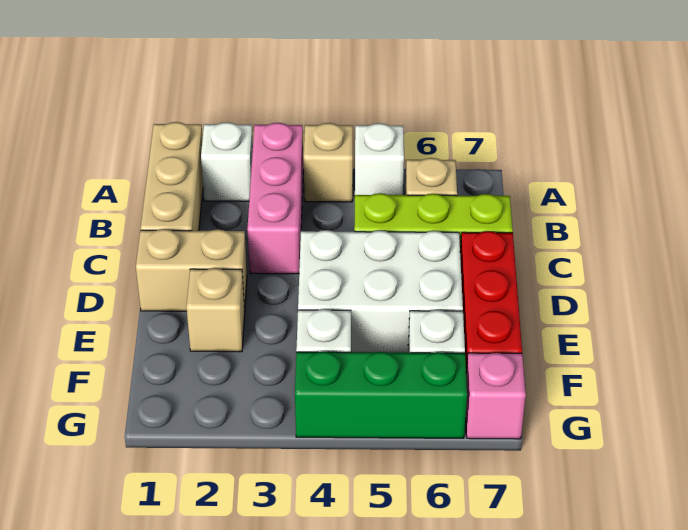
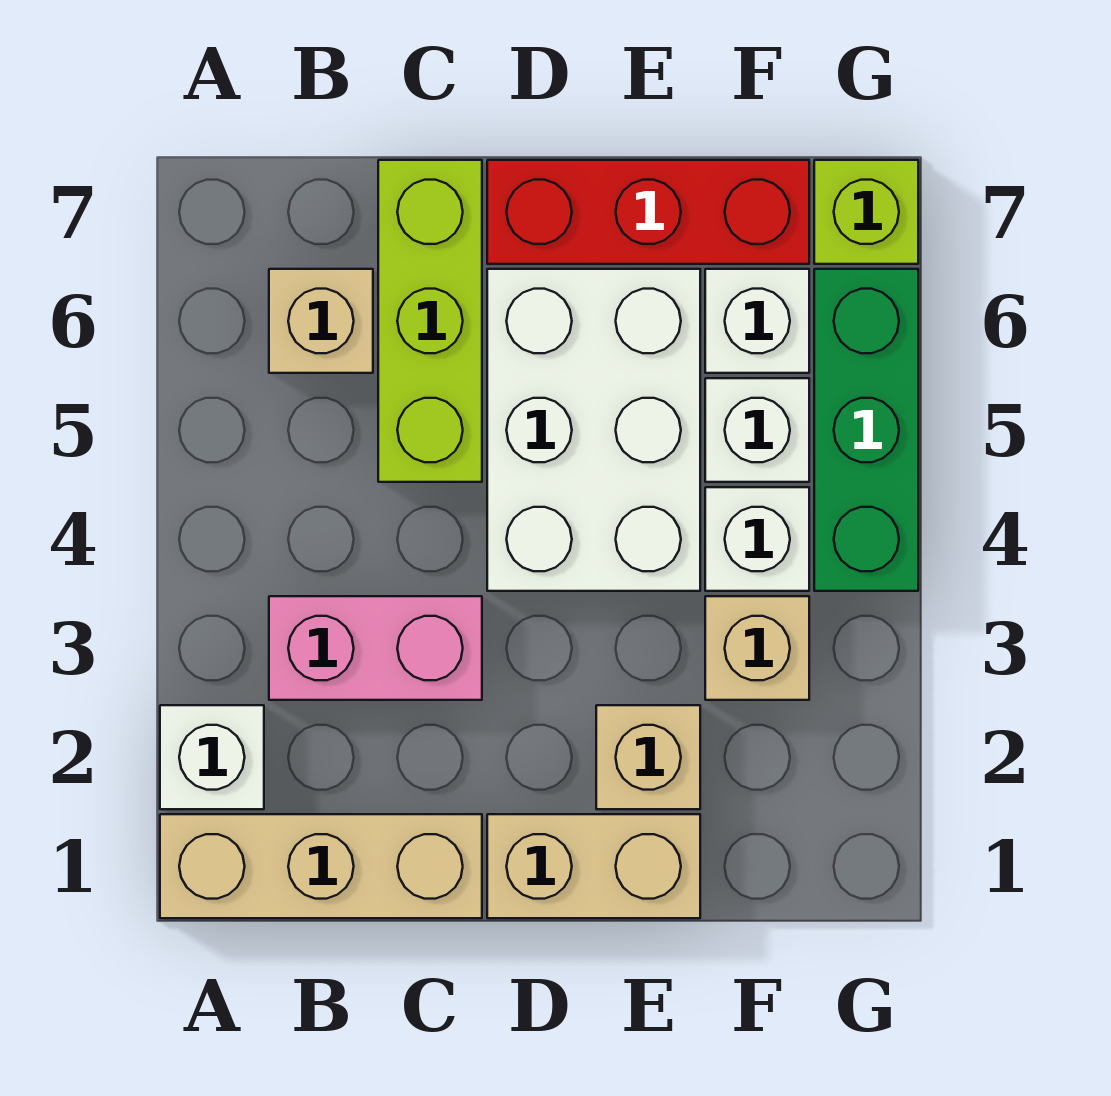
pink brick A3:C3 level 1 -> pink brick B3:C3 level 1
tan brick A4 level 1 -> tan brick F3 level 1
white brick A5 level 1 -> white brick F5 level 1
tan brick D1:D2 level 1 -> tan brick D1:E1 level 1
pink brick G7 level 1 -> lime brick G7 level 1

